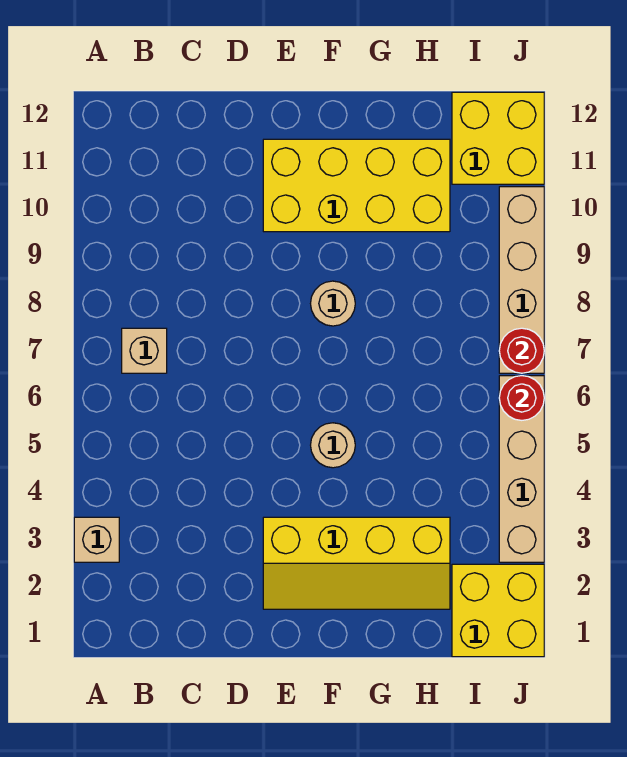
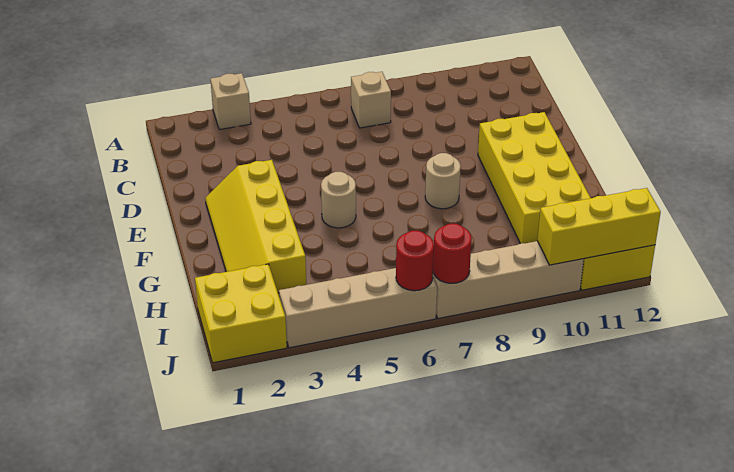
none -> yellow brick J10:J12 level 2

